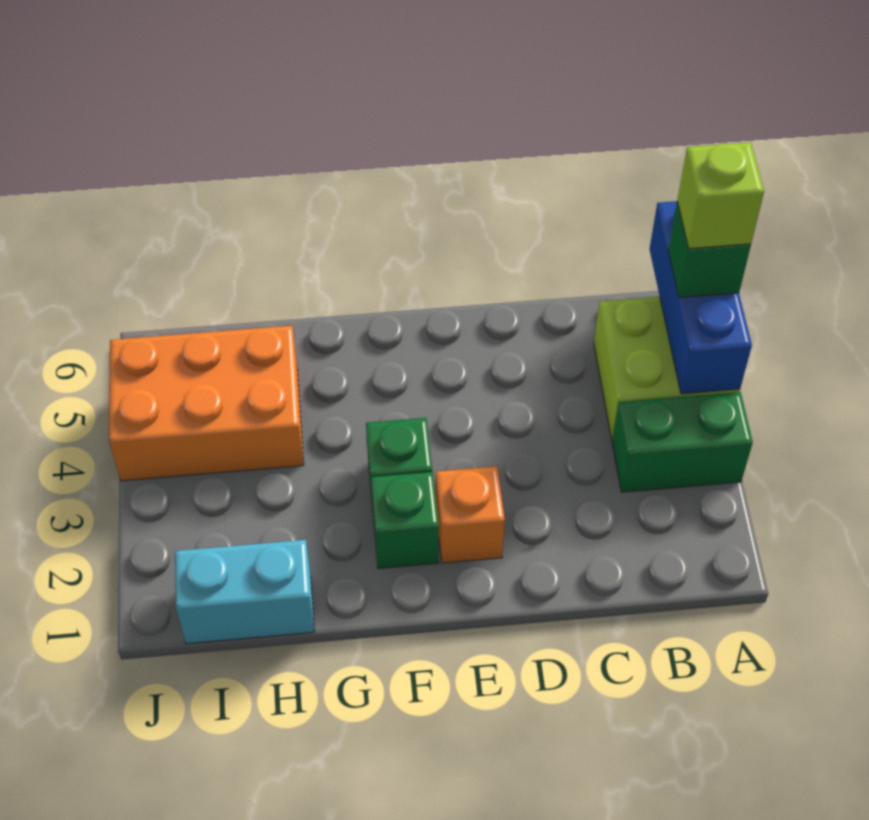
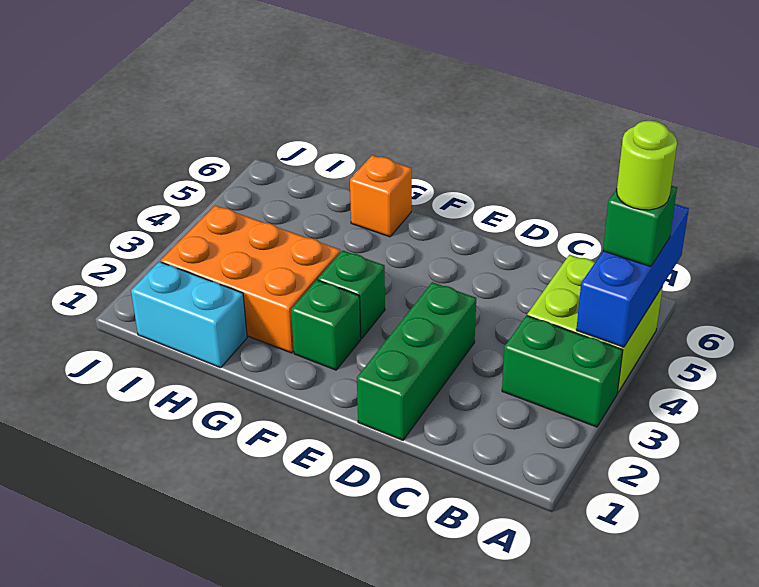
lime brick A5 level 4 -> lime round brick A5 level 4
none -> green brick D1:D3 level 1
orange brick E2 level 1 -> orange brick G6 level 1
orange brick H4:J5 level 1 -> orange brick G2:I3 level 1

